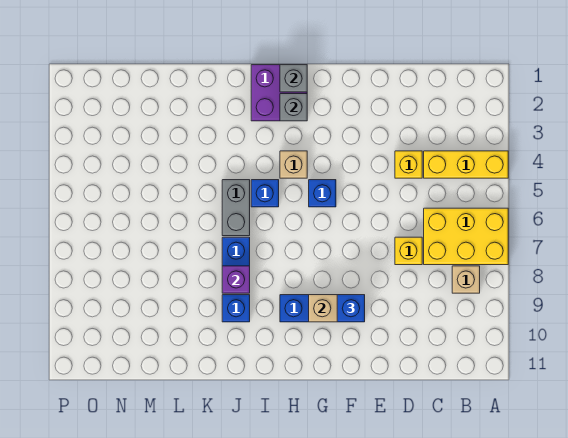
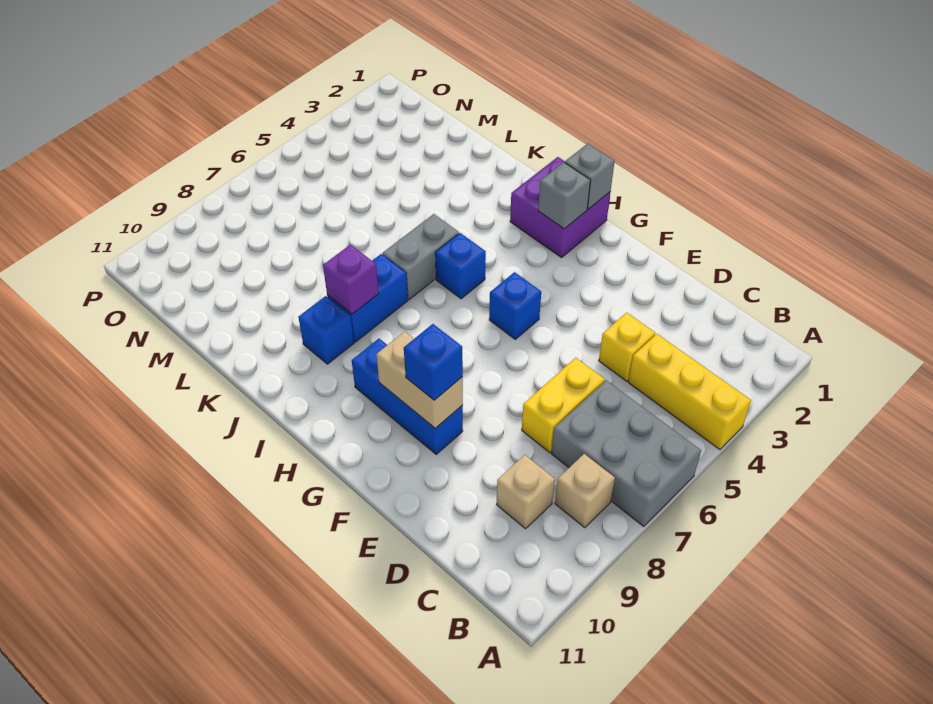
yellow brick A6:C7 level 1 -> grey brick A6:C7 level 1
yellow brick D7 level 1 -> yellow brick D6:D7 level 1
tan brick H4 level 1 -> tan brick C9 level 1

